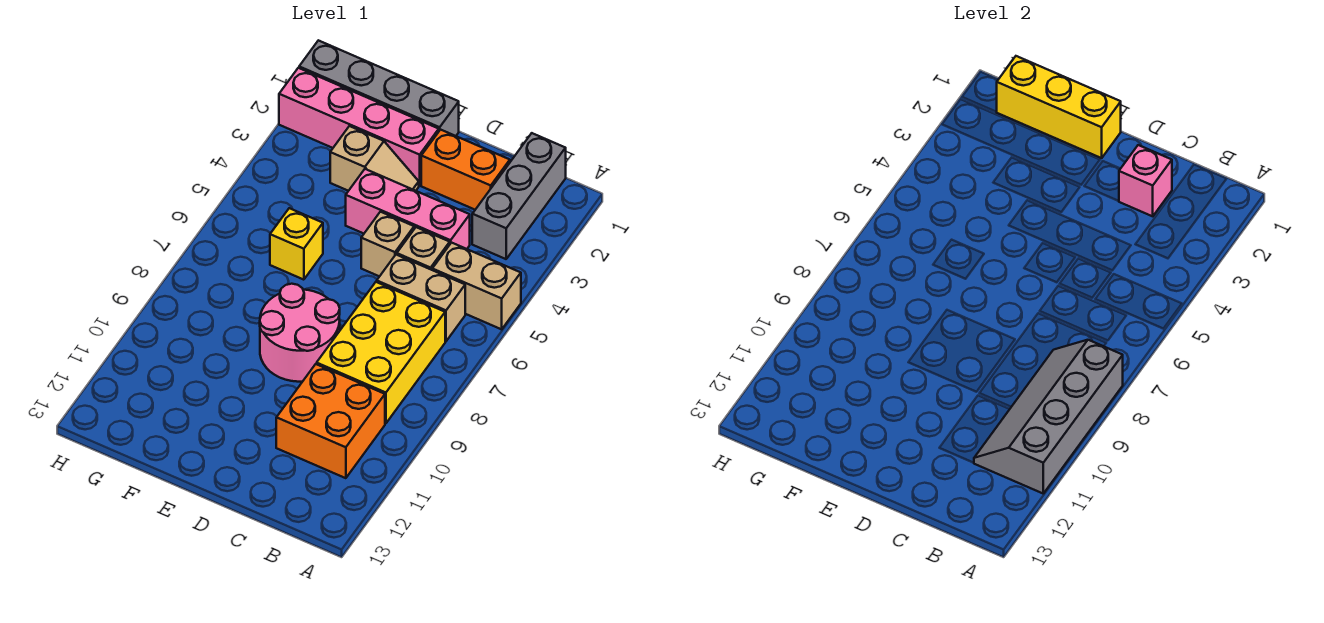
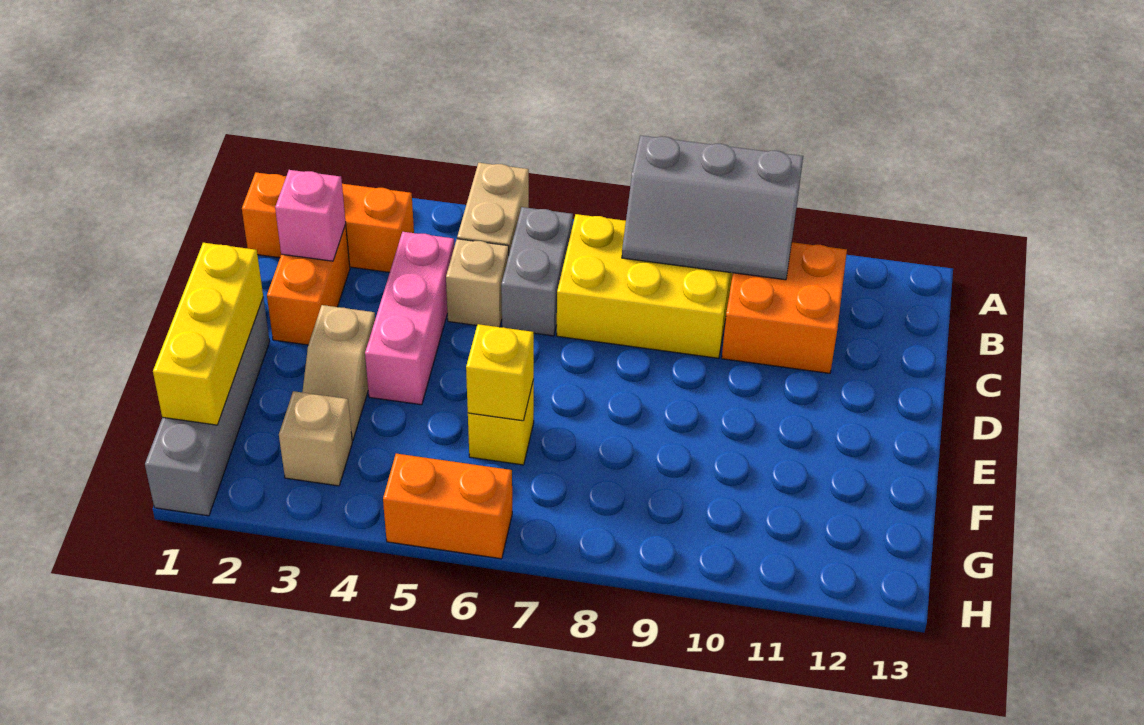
grey slope A8:B11 level 2 top A -> grey slope A8:B10 level 2 top A
grey brick B1:B3 level 1 -> orange brick B1:B3 level 1
tan brick B6:C6 level 1 -> grey brick B6:C6 level 1
tan brick D5 level 1 -> tan brick G3 level 1
pink round brick D8:E9 level 1 -> none
pink brick E2:H2 level 1 -> none
tan slope E3:F3 level 1 top F -> tan slope E3:F3 level 1 top E
none -> yellow brick F6 level 2
none -> orange brick H5:H6 level 1

